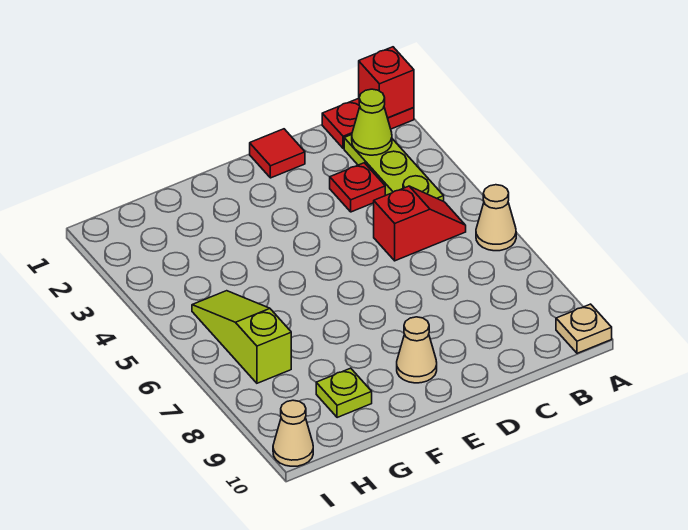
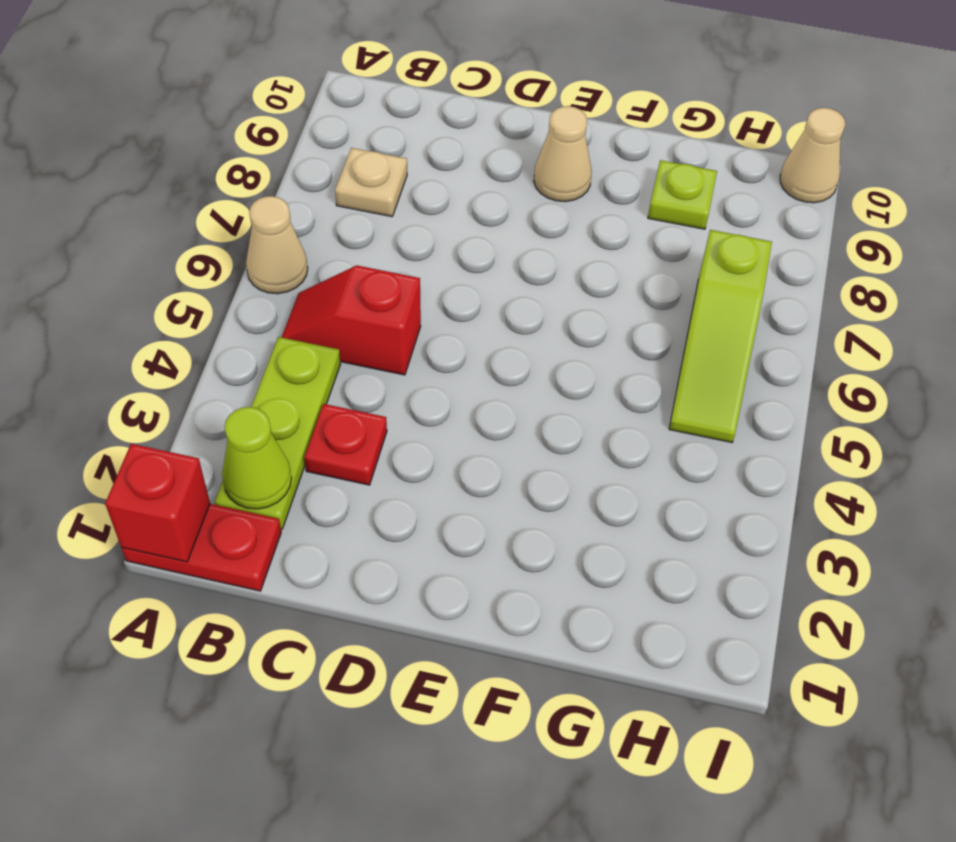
tan plate A10 level 1 -> tan plate B8 level 1
red tile D1 level 1 -> none

